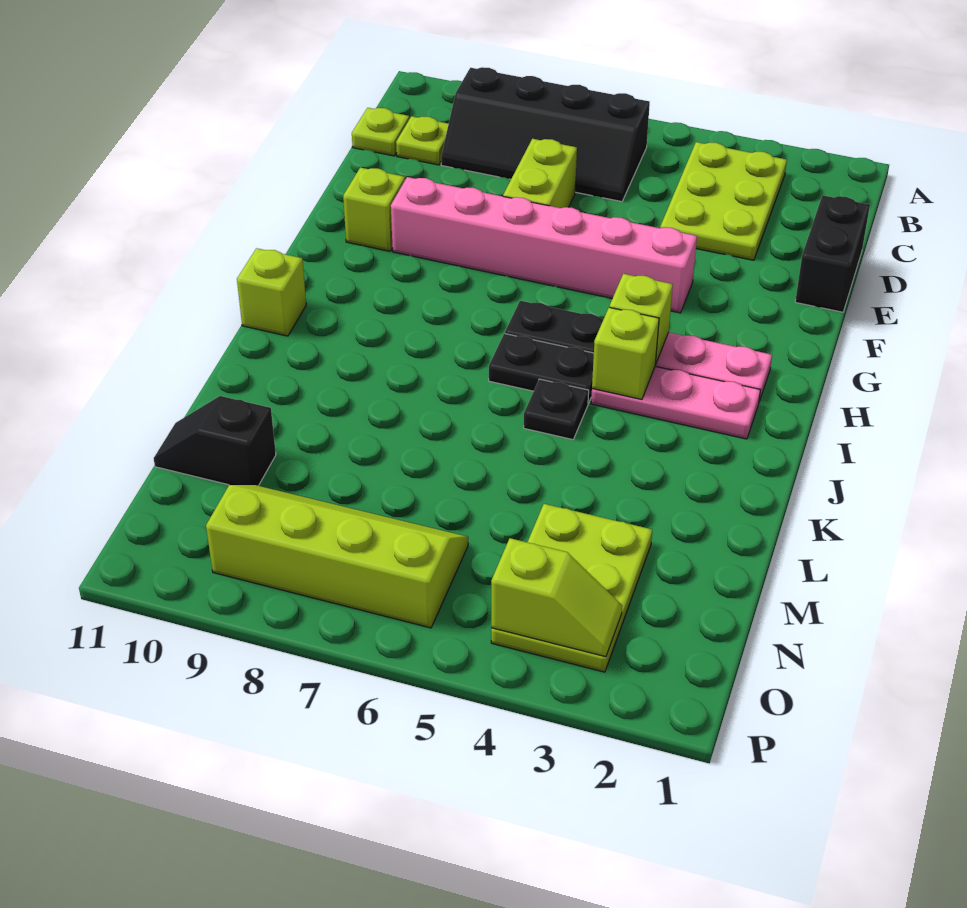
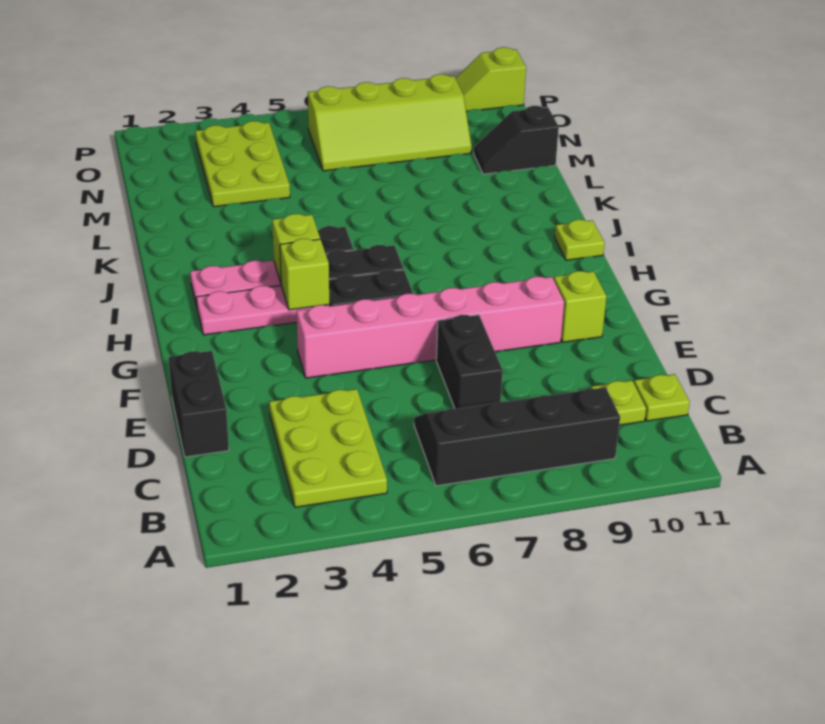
lime brick D7:E7 level 1 -> black brick D7:E7 level 1
lime brick I11 level 1 -> lime plate I11 level 1
black slope M10:M11 level 1 top 10 -> black slope M10:M11 level 1 top 11
lime slope O3:O4 level 2 top 4 -> lime slope P10:P11 level 1 top 11

